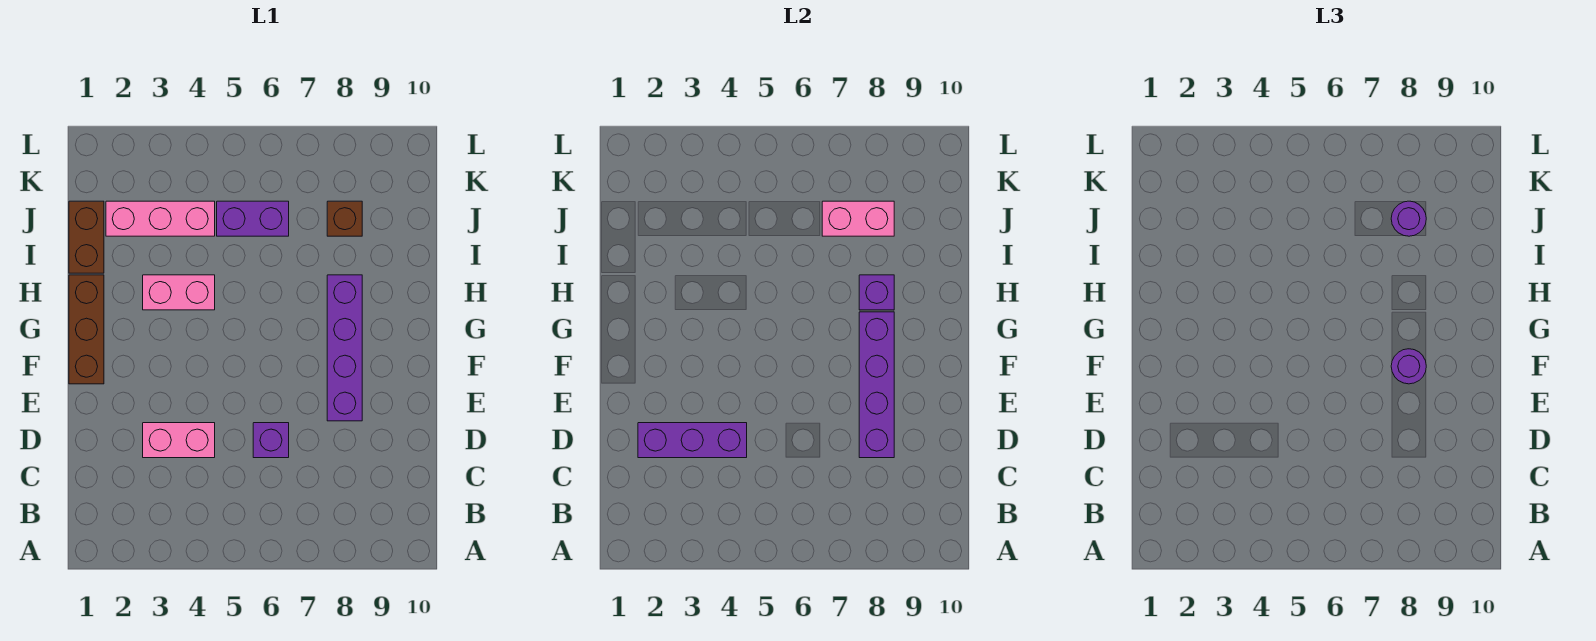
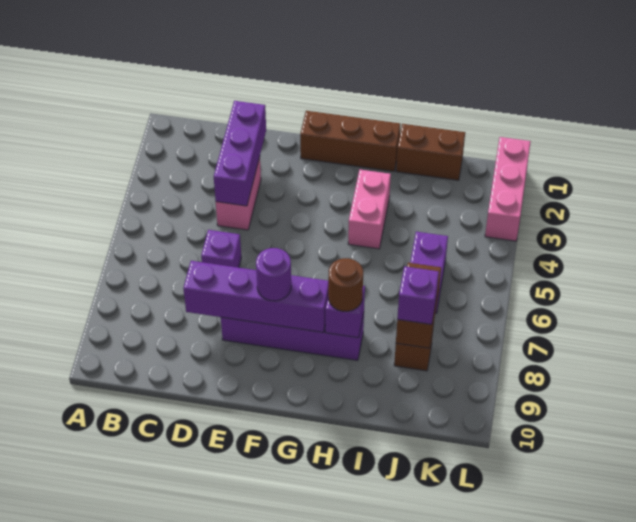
none -> brown round brick H8 level 3
pink brick J2:J4 level 1 -> pink brick L1:L3 level 1
pink brick J7:J8 level 2 -> brown brick J7:J8 level 2
purple round brick J8 level 3 -> purple brick J8 level 3

